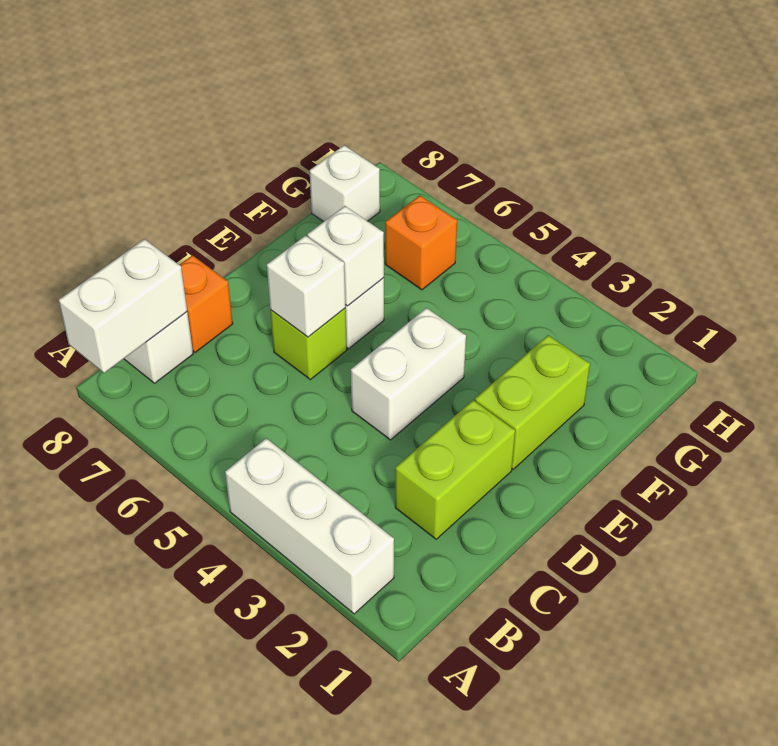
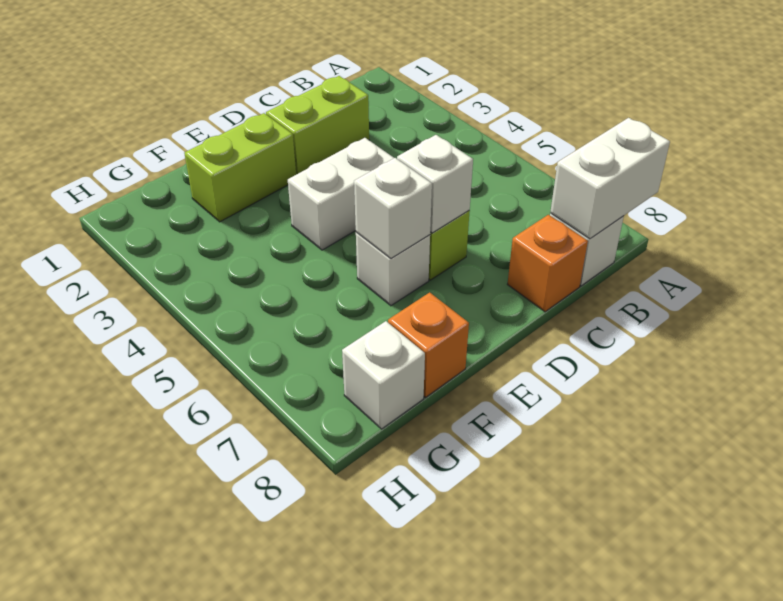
white brick A2:A4 level 1 -> none
orange brick G6 level 1 -> orange brick F8 level 1

